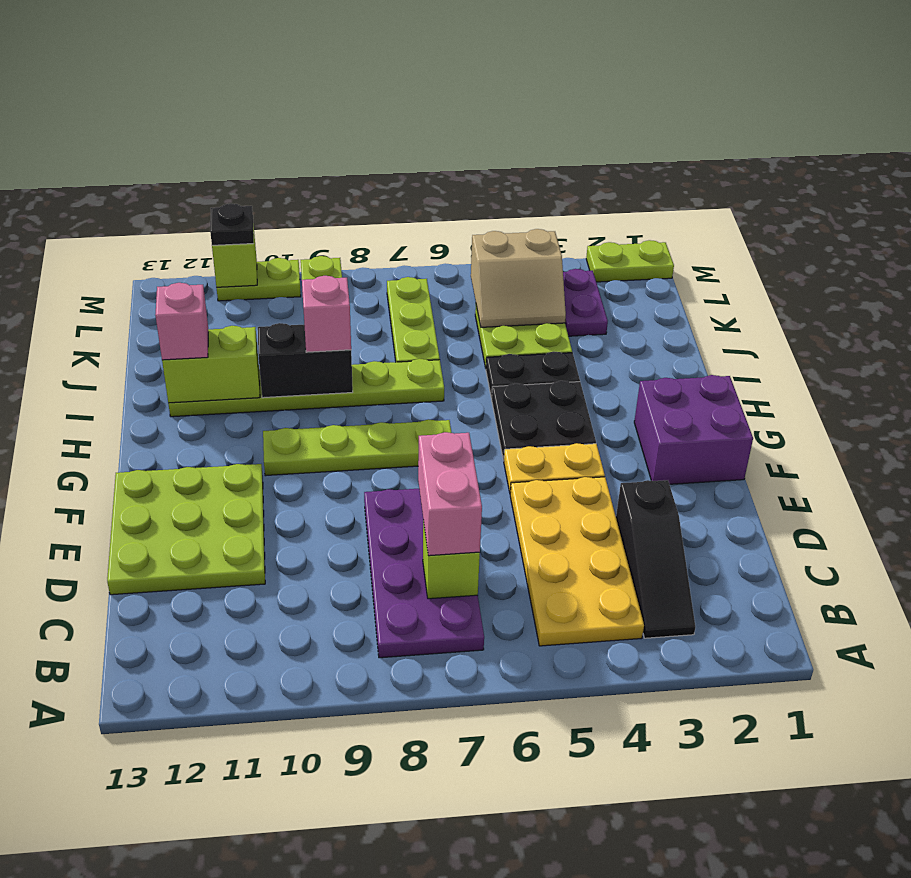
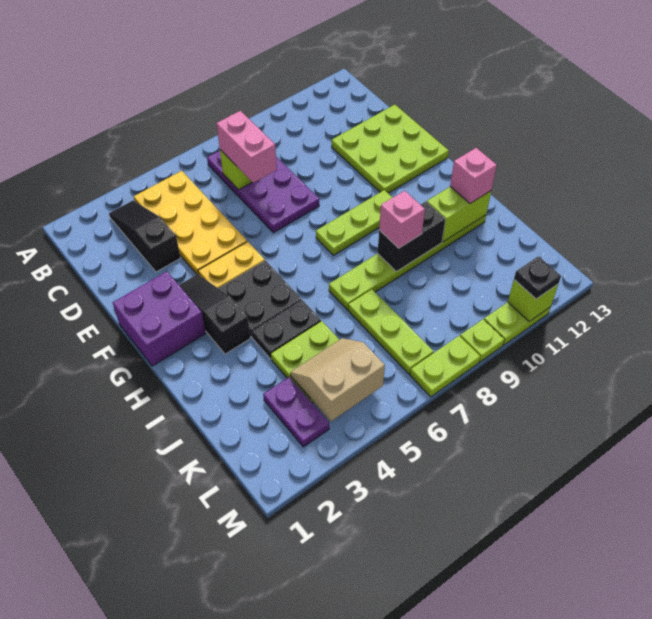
none -> black slope F3:H3 level 1 top H
lime plate G7:G10 level 1 -> lime plate G8:G10 level 1
lime plate M1:M2 level 1 -> lime plate M7:M8 level 1

